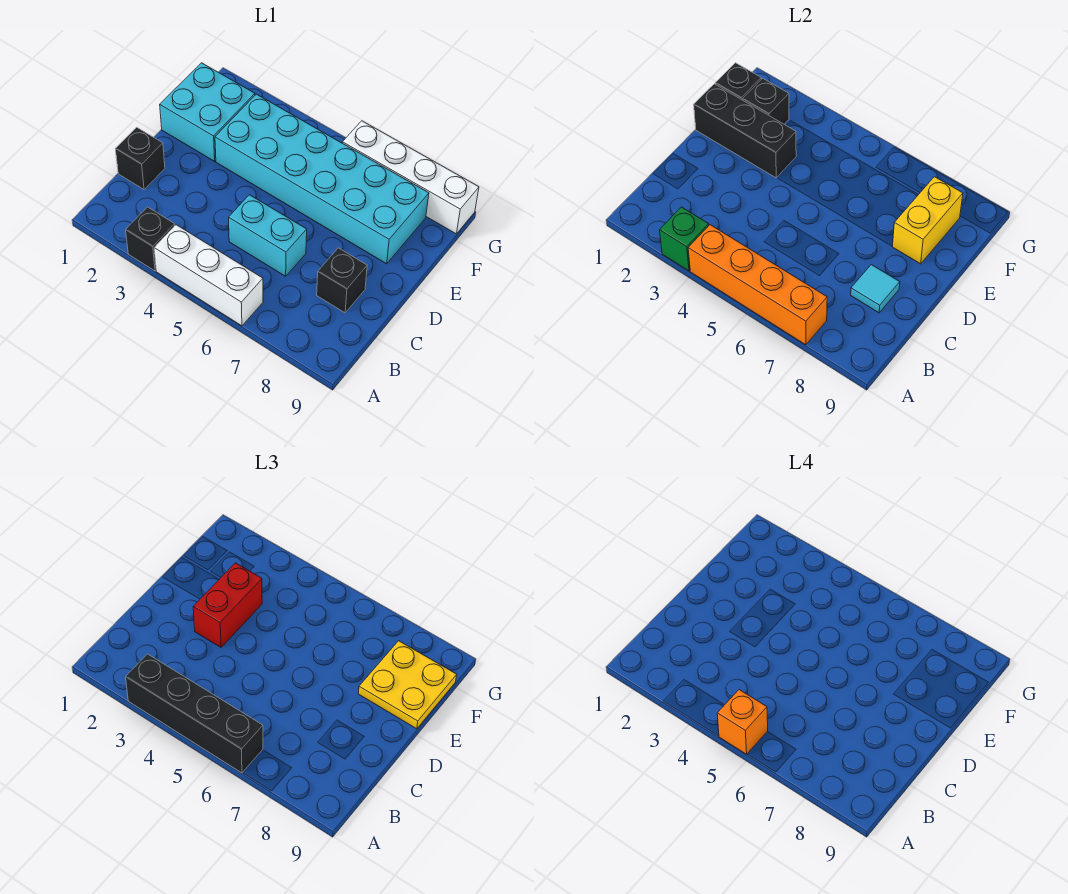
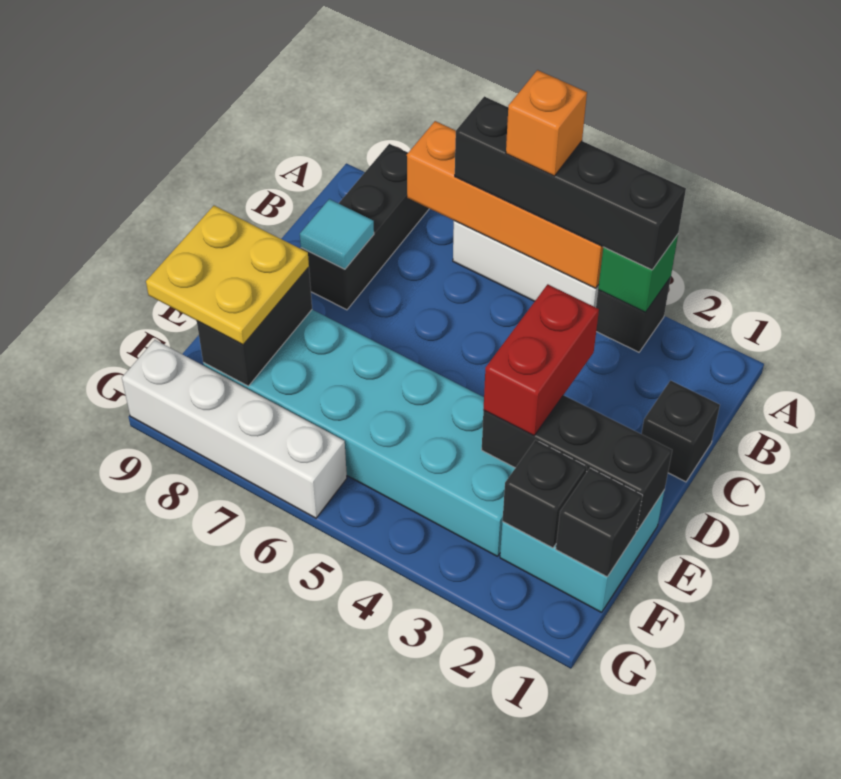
cyan brick C5:C6 level 1 -> none
black brick C8 level 1 -> black brick A8:C8 level 1
yellow brick E8:F8 level 2 -> black brick E8:F8 level 2

